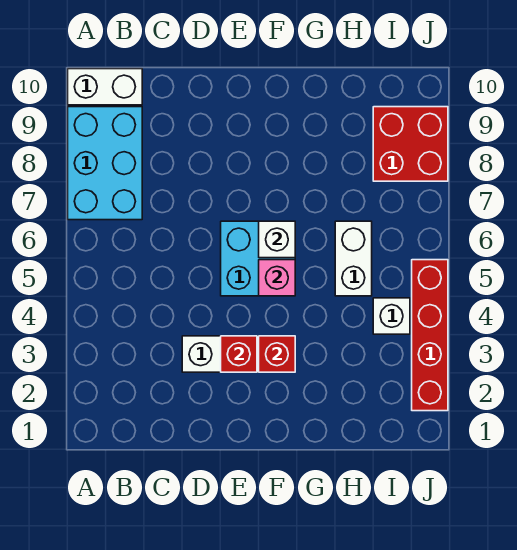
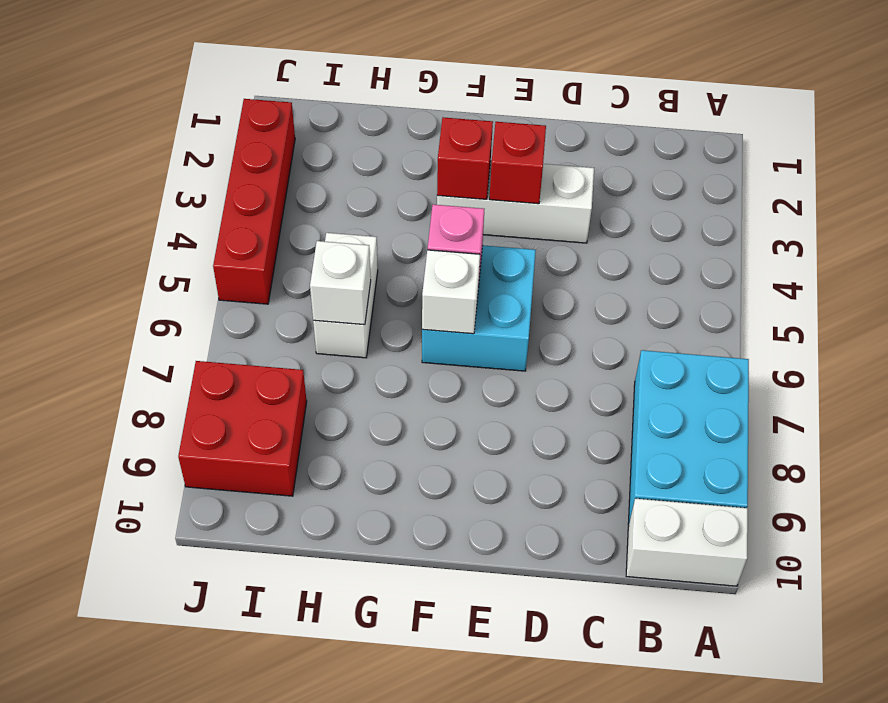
white brick I4 level 1 -> white brick H6 level 2

